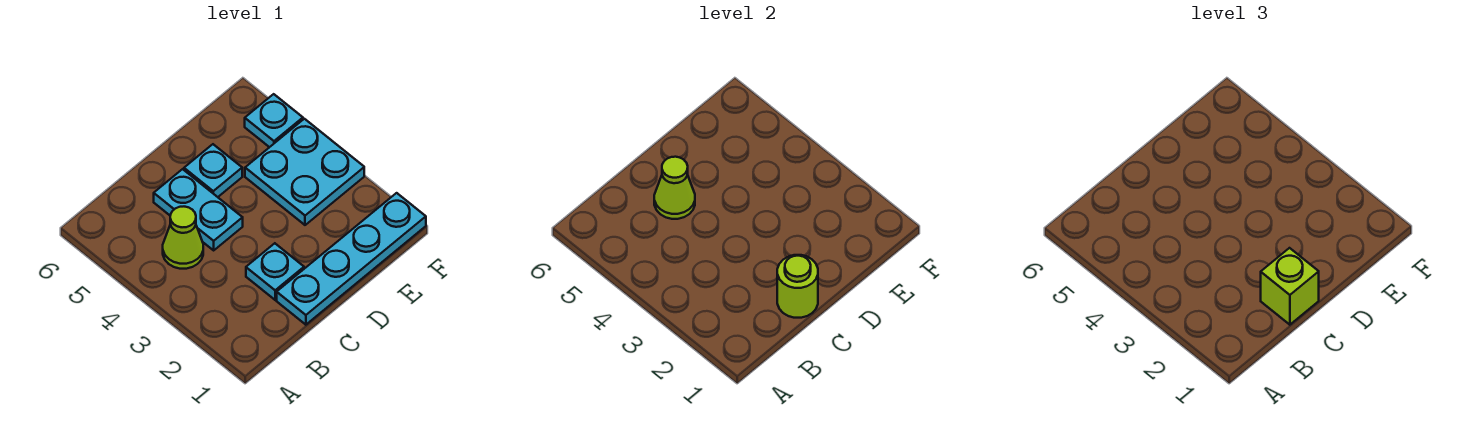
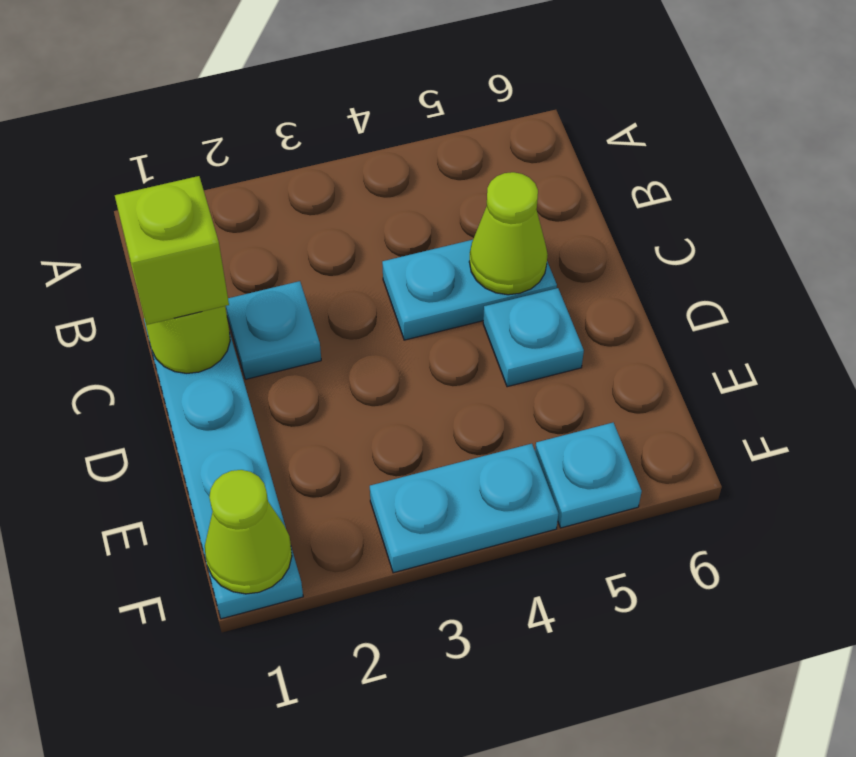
lime cone B4 level 1 -> lime cone F1 level 2
cyan plate E3:F4 level 1 -> cyan plate F3:F4 level 1

